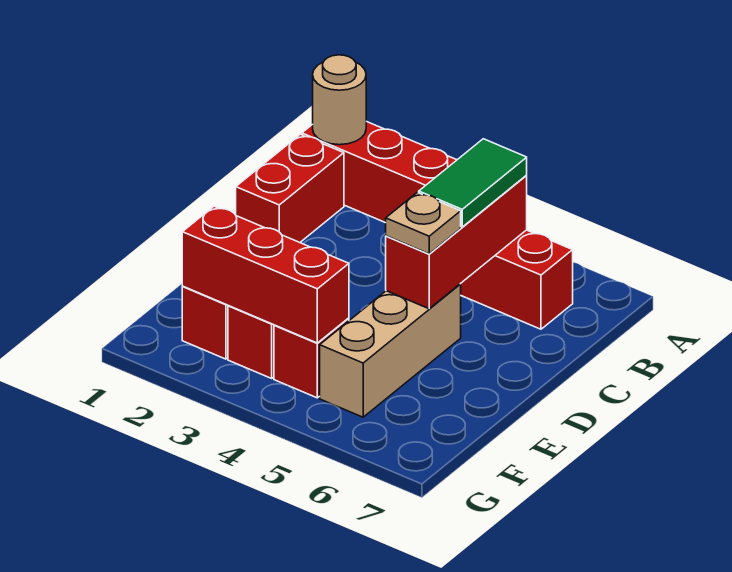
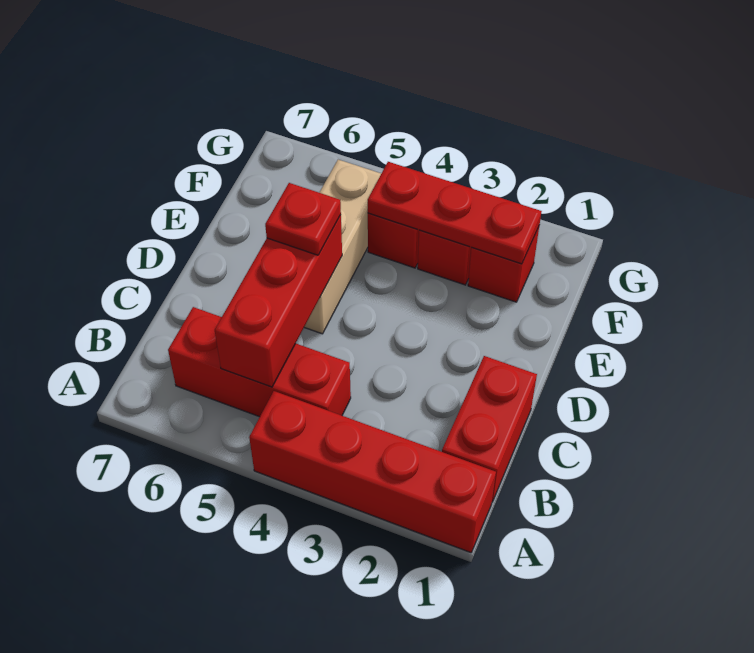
tan round brick A1 level 2 -> none
green tile B5:C5 level 3 -> none
tan plate D5 level 3 -> red plate D5 level 3
red brick F2:F4 level 2 -> red plate F2:F4 level 2

